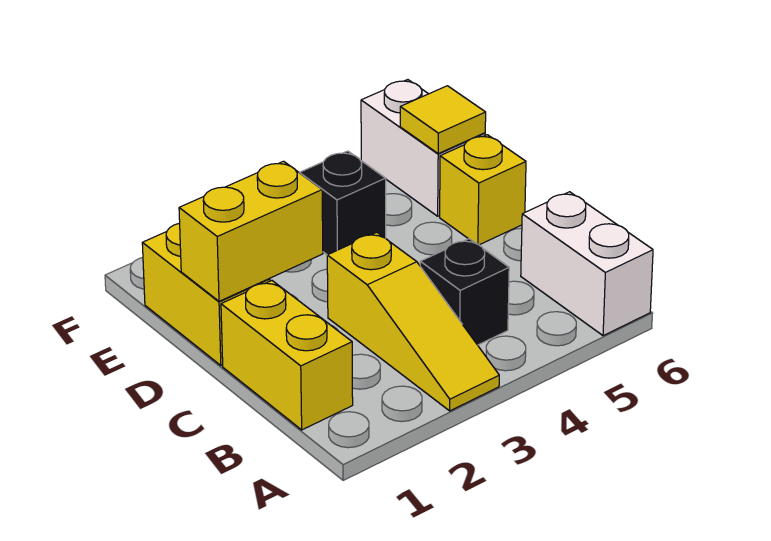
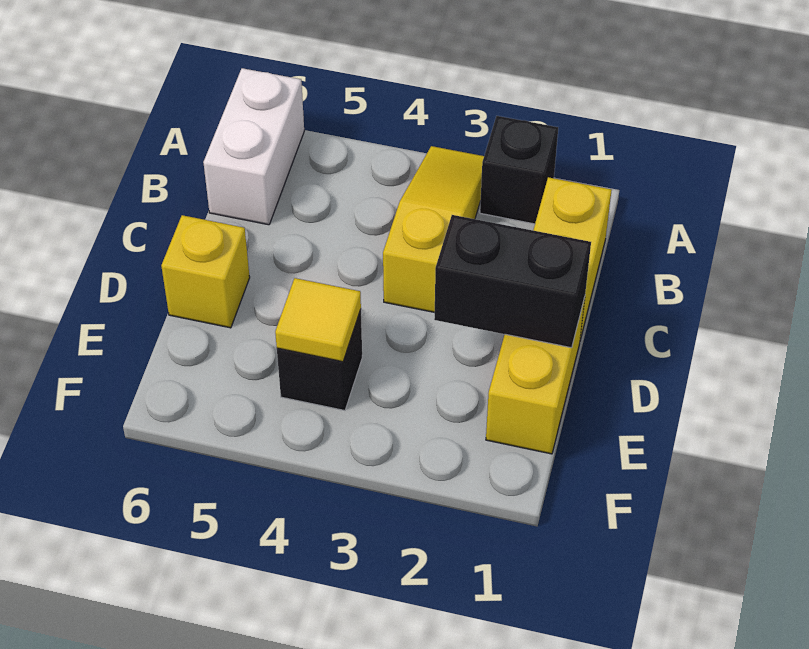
black brick B4 level 1 -> black brick A2 level 1
yellow brick D1:D2 level 2 -> black brick D1:D2 level 2
white brick E6:F6 level 1 -> none
yellow tile E6 level 2 -> yellow tile E4 level 2

